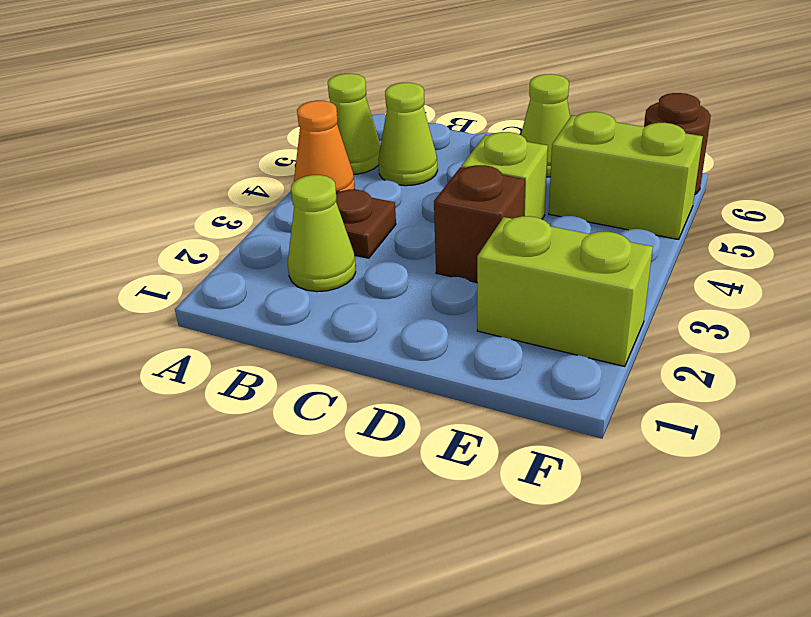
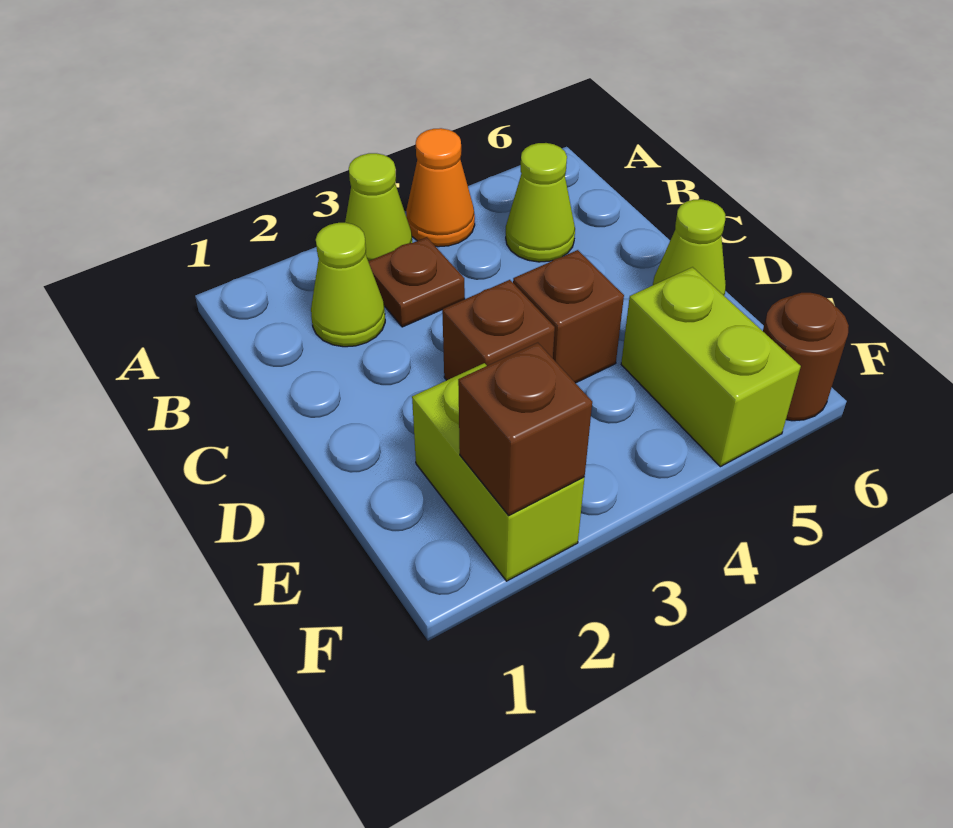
lime cone A5 level 1 -> lime cone A3 level 1
lime brick D4 level 1 -> brown brick D4 level 1
none -> brown brick F2 level 2

